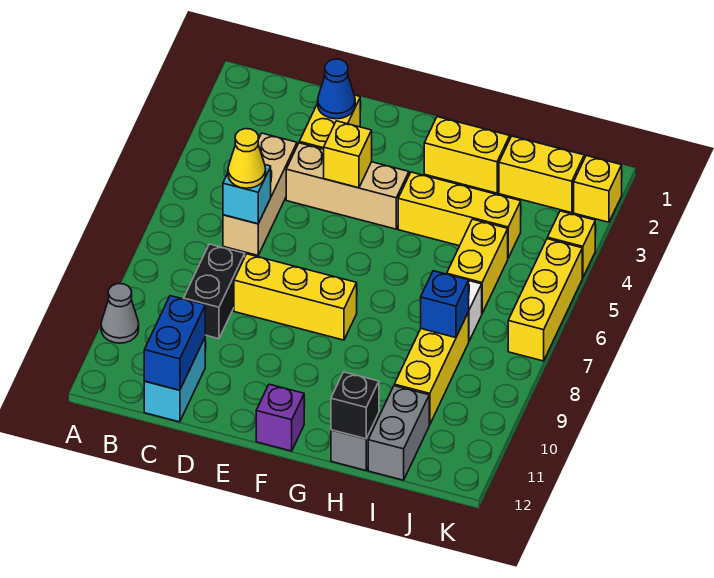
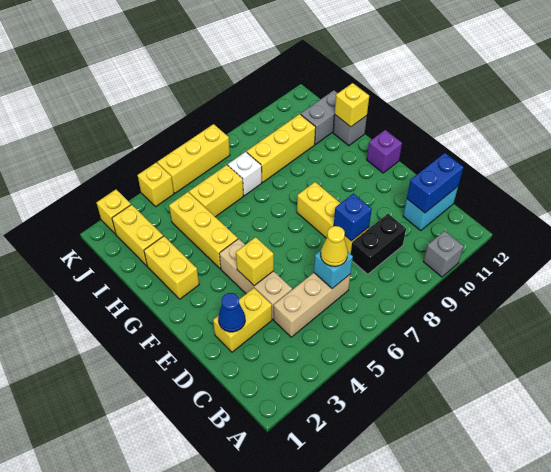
grey cone A10 level 1 -> grey brick A10 level 1
black brick H12 level 2 -> yellow brick H12 level 2
blue brick I8 level 2 -> blue brick D8 level 2

